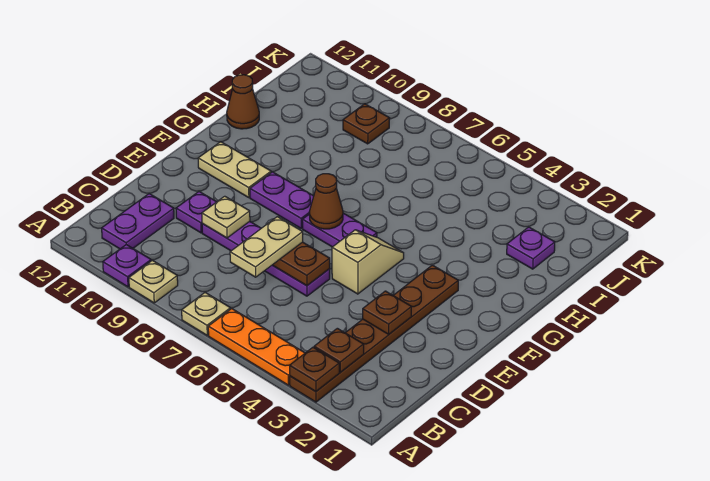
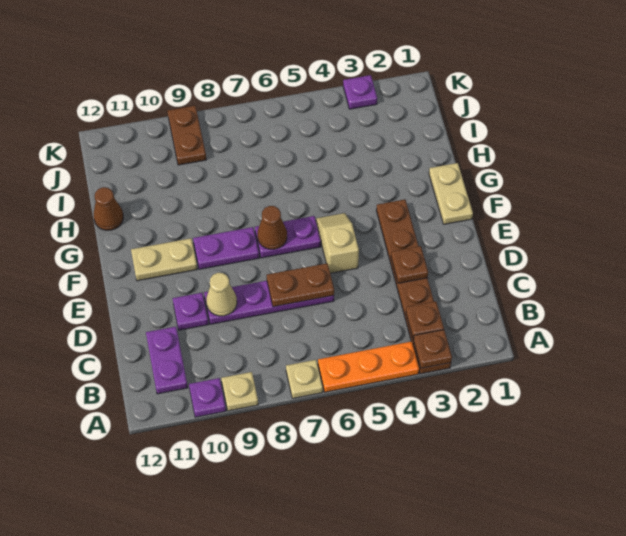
tan plate C7:D7 level 3 -> tan plate F1:G1 level 1
tan plate D9 level 2 -> tan cone D9 level 2
purple plate I2 level 1 -> purple plate K3 level 1
brown plate J9 level 1 -> brown plate J9:K9 level 1

